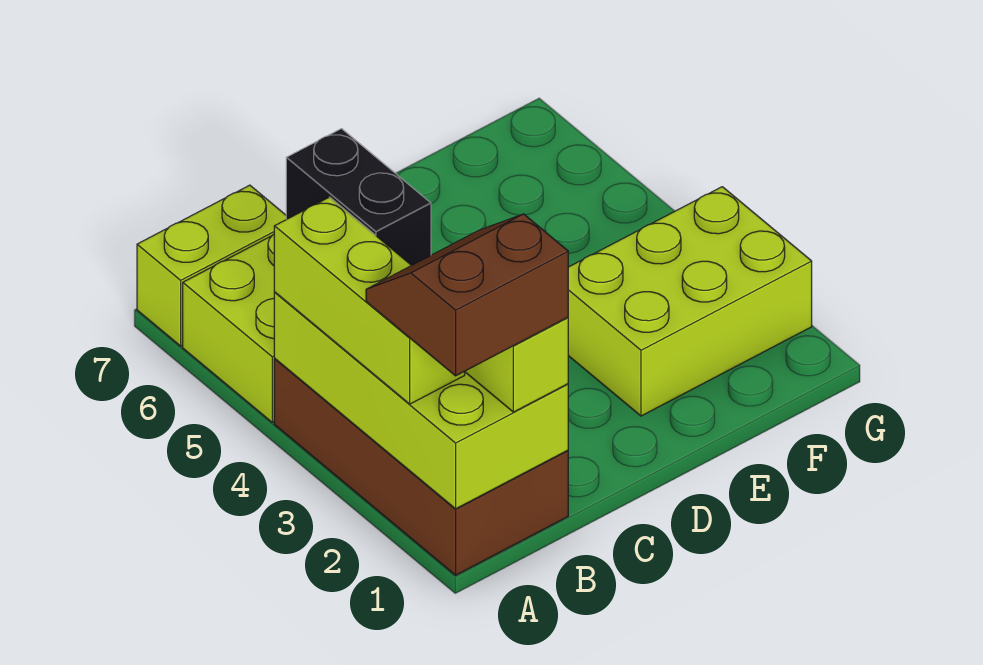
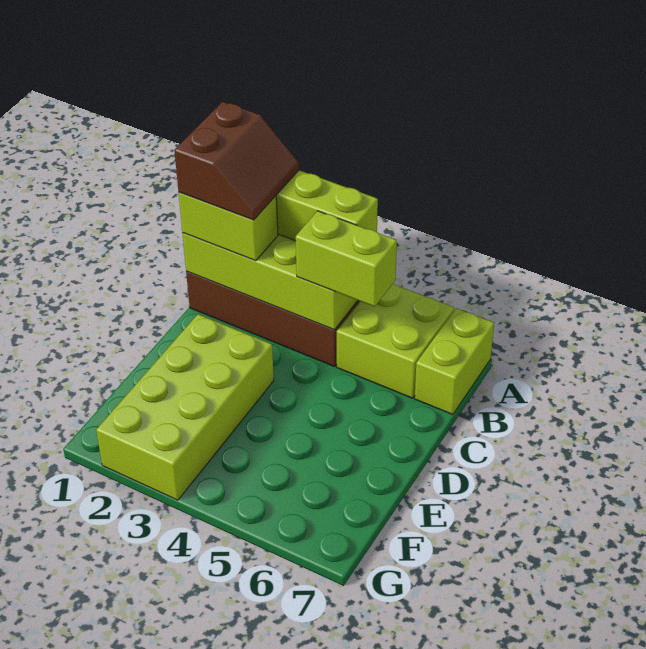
black brick B4:B5 level 3 -> lime brick B4:B5 level 3
lime brick E2:G3 level 1 -> lime brick D2:G3 level 1

